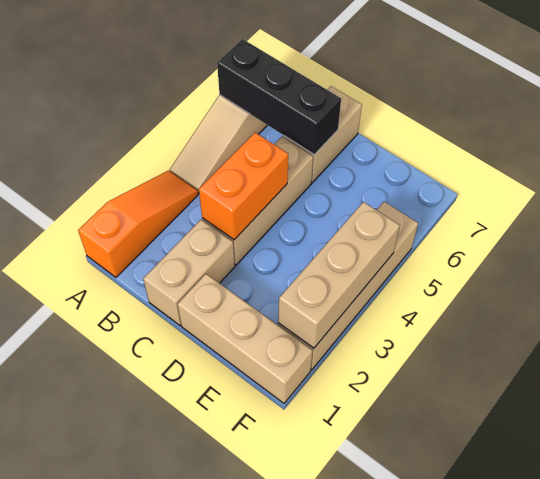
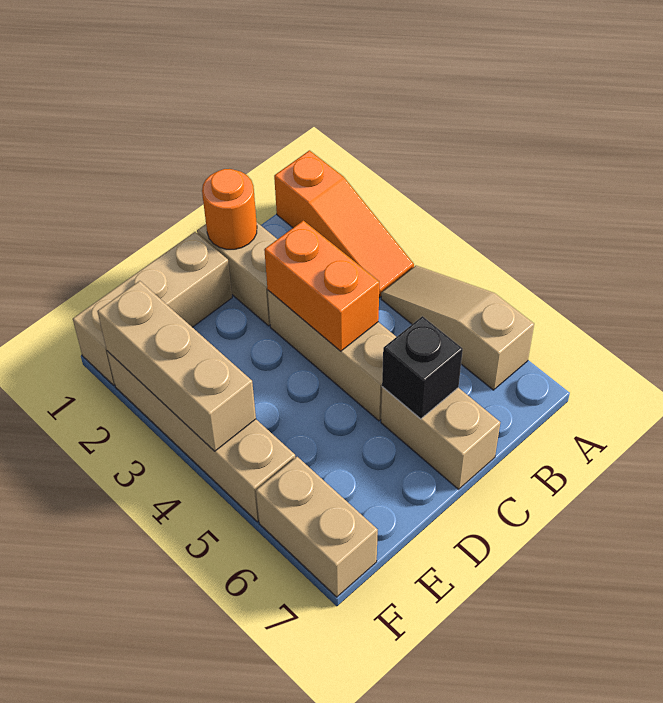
black brick A6:C6 level 2 -> black brick C6 level 2
none -> orange round brick C1 level 2
none -> tan brick F6:F7 level 1

